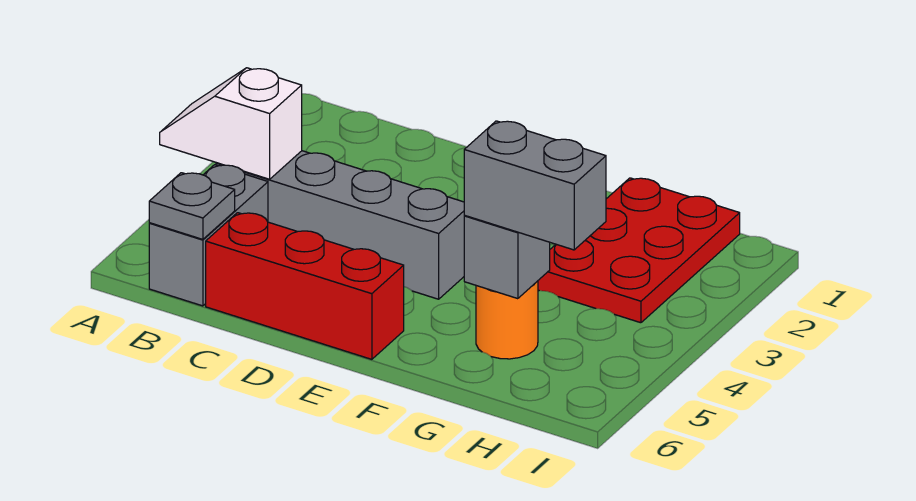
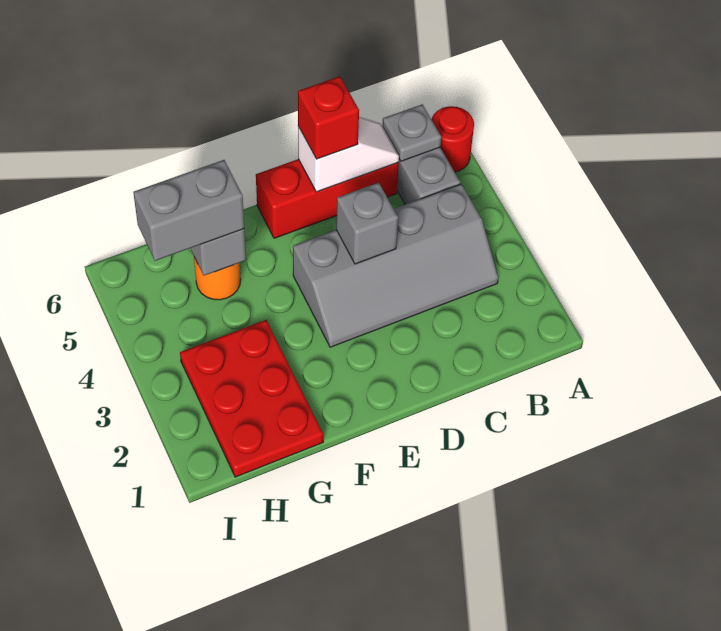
white slope A4:B4 level 2 top B -> white slope C6:D6 level 2 top D
none -> red round brick A6 level 1
none -> grey brick D4 level 2
none -> red brick D6 level 3

